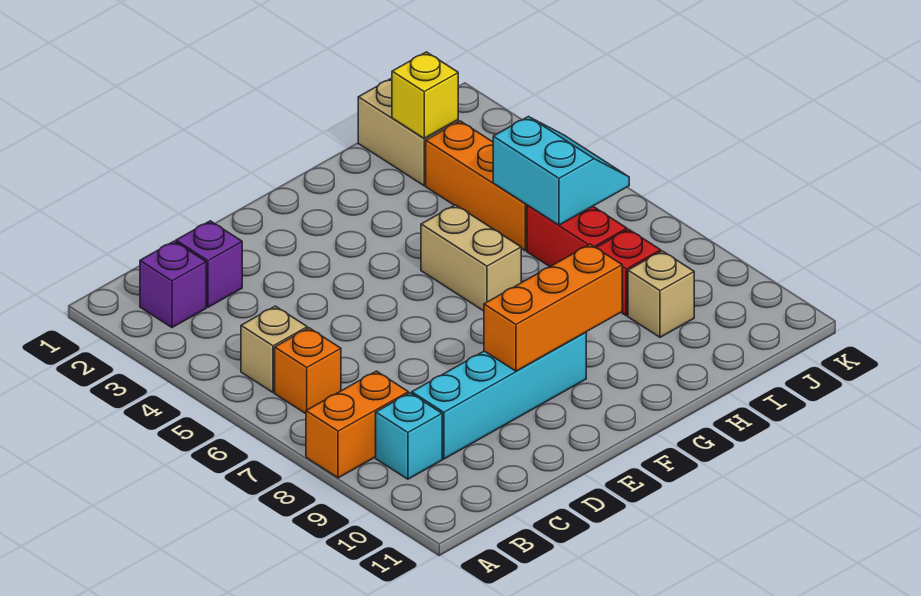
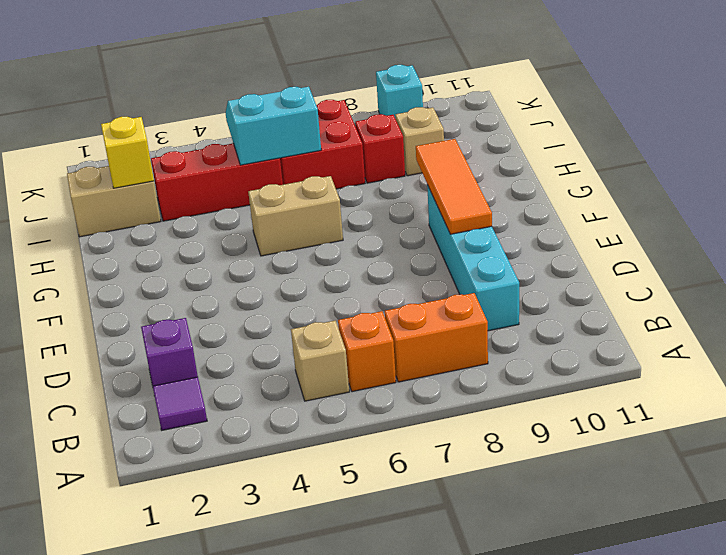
orange brick A8:B8 level 1 -> orange brick B7:B8 level 1
purple brick B2 level 1 -> purple tile B2 level 1
cyan brick B9 level 1 -> cyan brick K9 level 1
orange brick E9:G9 level 2 -> orange tile E9:G9 level 2
orange brick I3:I5 level 1 -> red brick I3:I5 level 1
red brick I6:I7 level 1 -> red brick I6:J7 level 1

